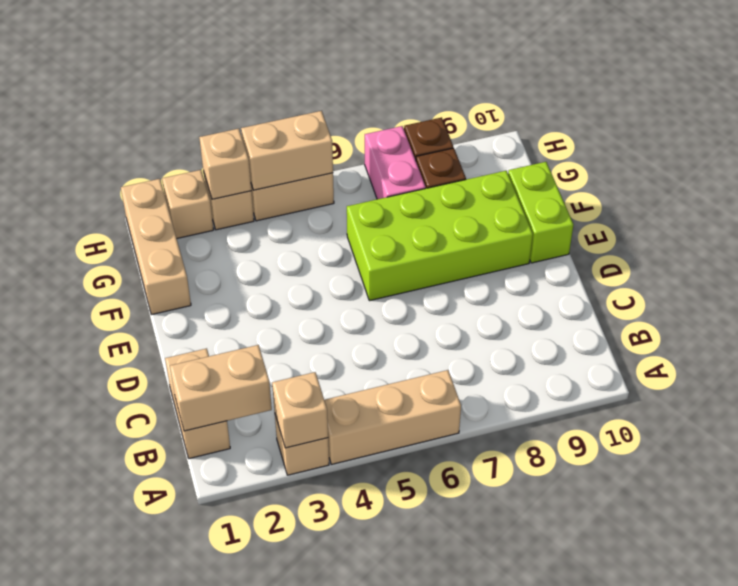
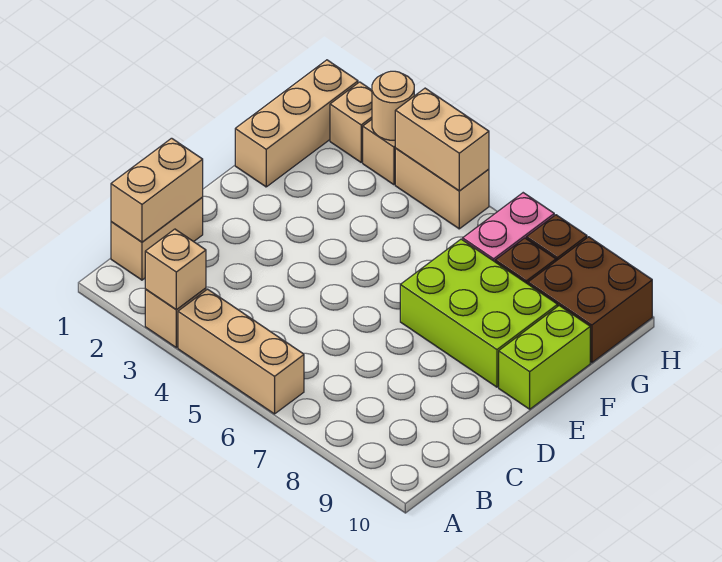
tan brick B1:B2 level 2 -> tan brick B1:C1 level 2
lime brick E6:F9 level 1 -> lime brick E7:F9 level 1
none -> brown brick G9:H10 level 1
tan brick H3 level 2 -> tan round brick H3 level 2

